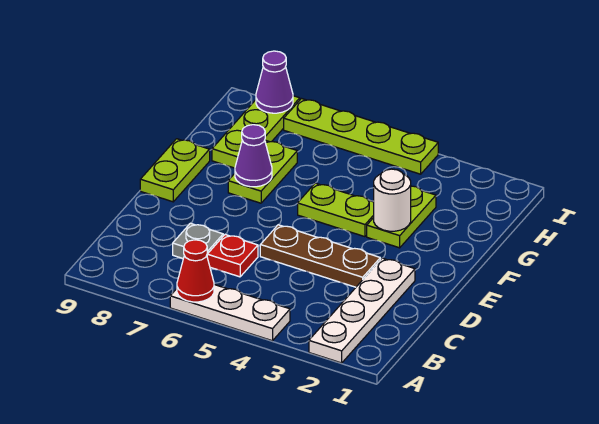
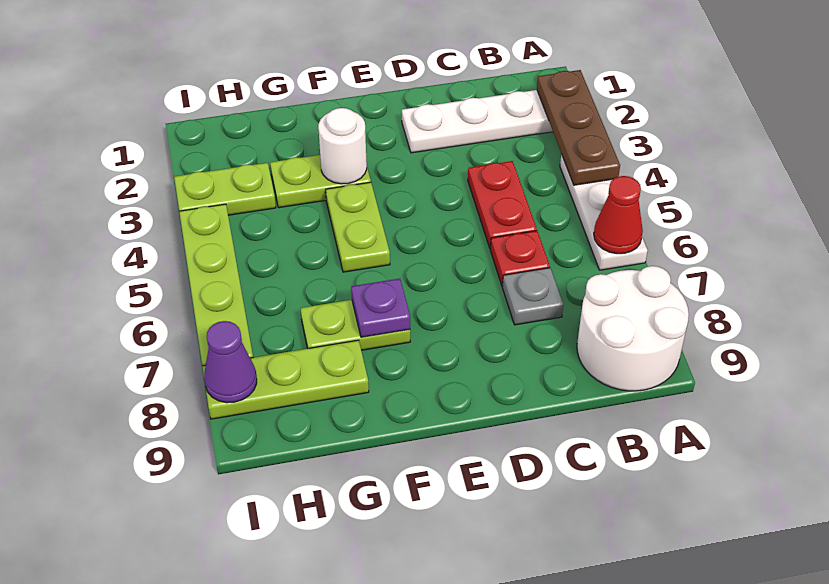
none -> white round brick A8:B9 level 1
none -> red plate C4:C5 level 1
brown plate D3:D5 level 1 -> brown plate A2:A4 level 2
lime plate E9:F9 level 1 -> lime plate H3:I3 level 1
purple cone F7 level 2 -> purple plate F7 level 2

